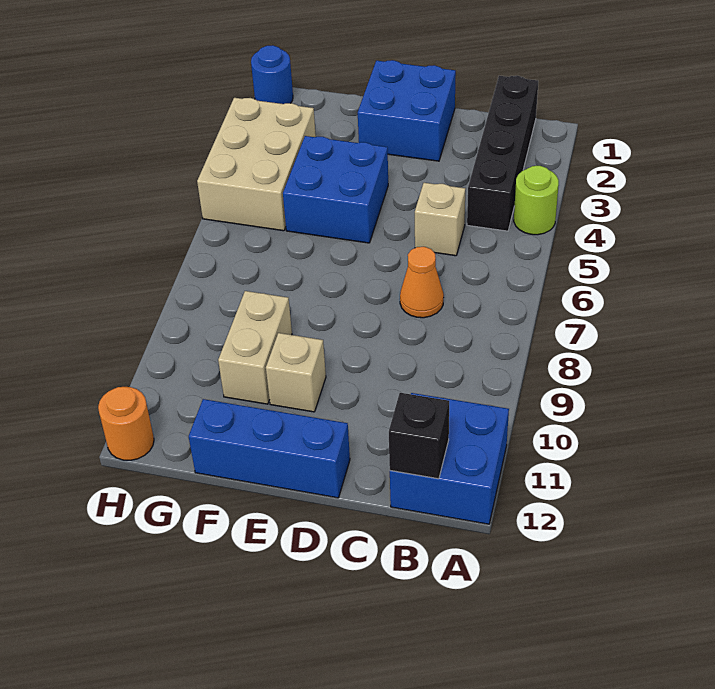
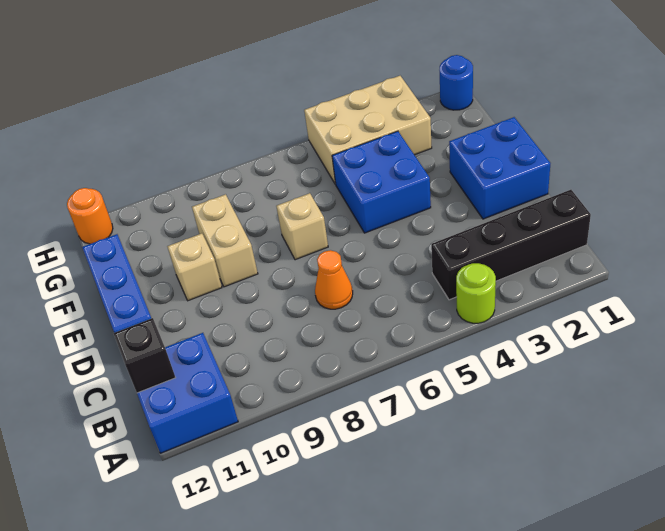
tan brick C5 level 1 -> tan brick E7 level 1
tan brick F9:F10 level 1 -> tan brick E9:F9 level 1

